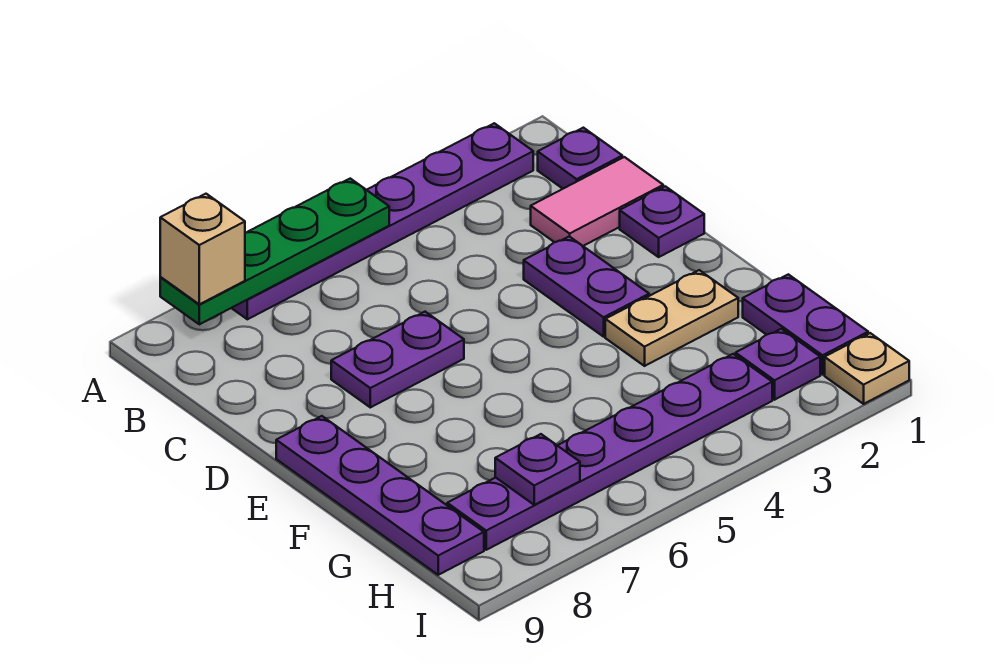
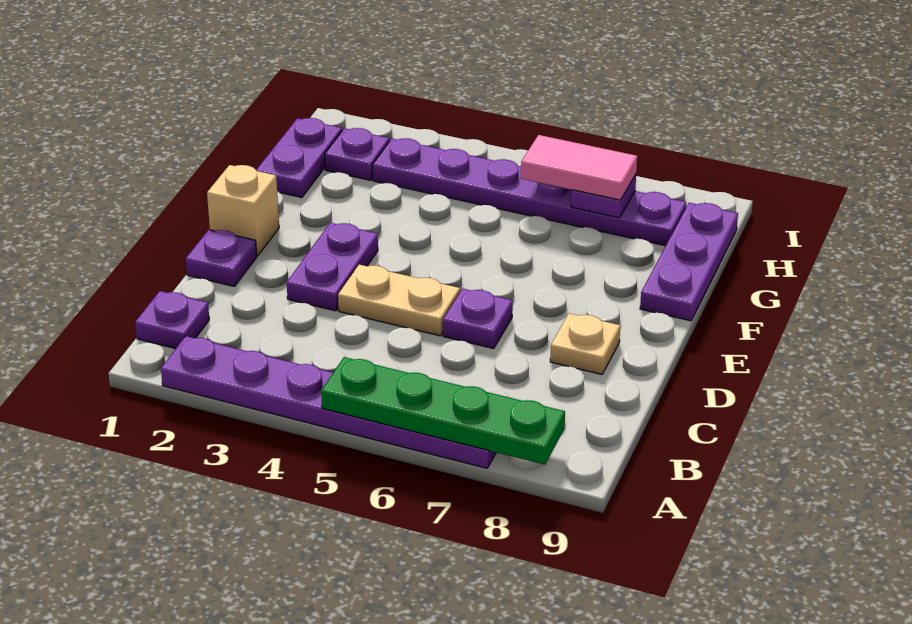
tan brick A8 level 3 -> tan brick E1 level 1
pink tile C1:C2 level 1 -> pink tile H6:H7 level 3
purple plate D6:D7 level 1 -> purple plate D6 level 1
purple plate E9:H9 level 1 -> purple plate F9:H9 level 1
tan plate F2:F3 level 1 -> tan plate D4:D5 level 1
tan plate I1 level 1 -> tan plate D8 level 1

